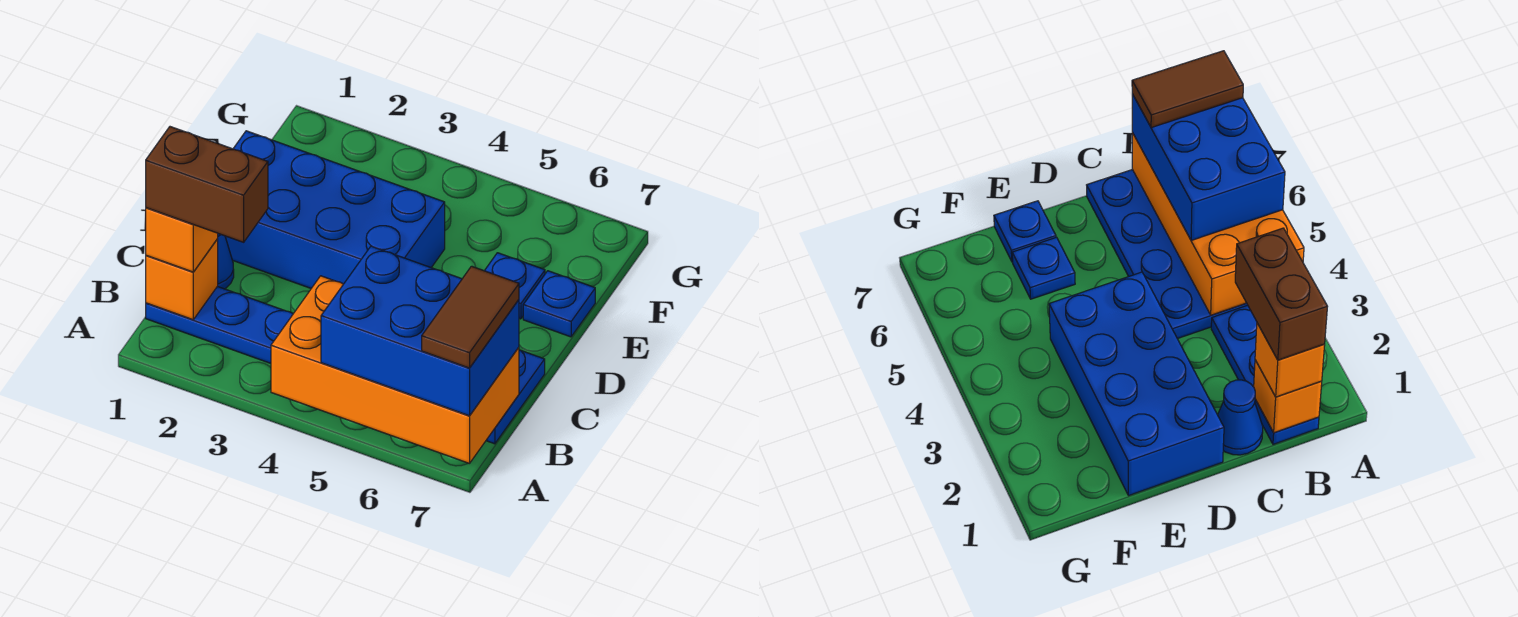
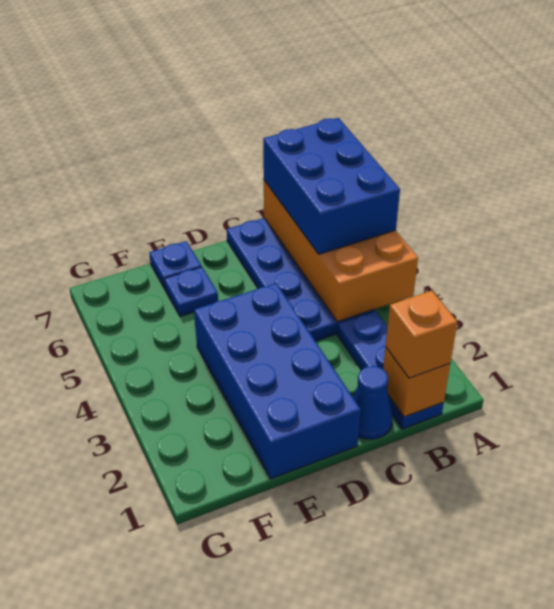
brown tile A7:B7 level 4 -> none
brown brick B1:B2 level 4 -> none

